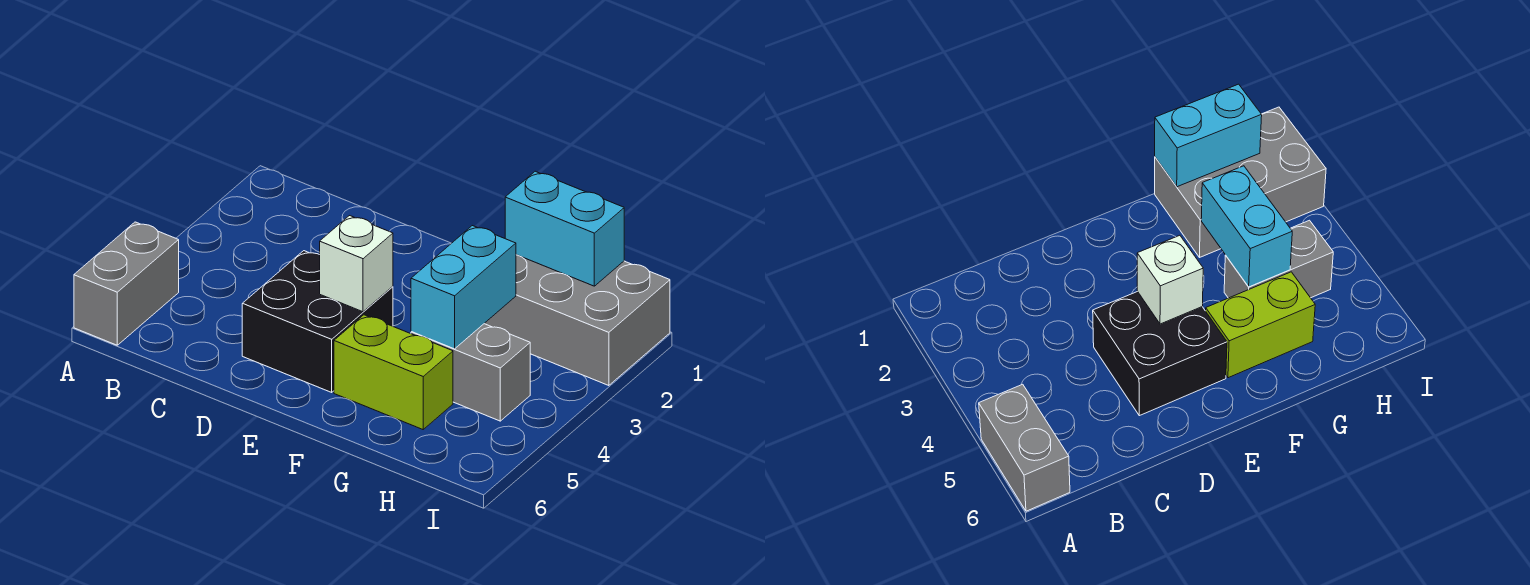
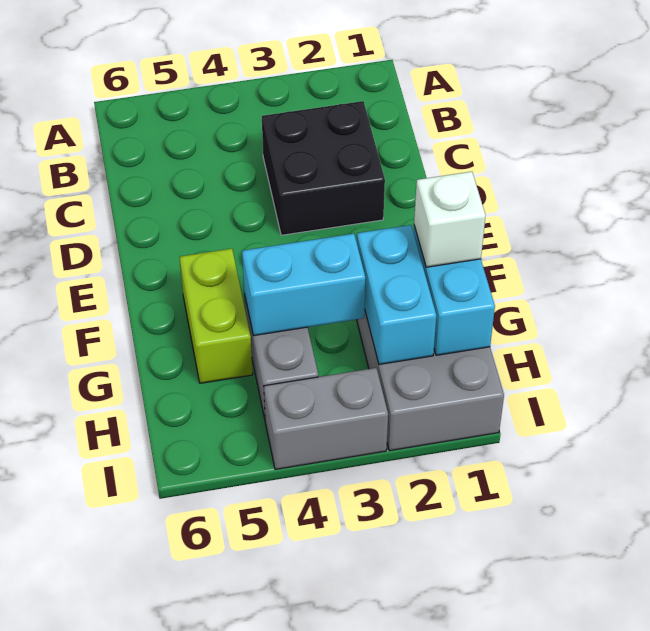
grey brick A5:A6 level 1 -> grey brick I3:I4 level 1
black brick D4:E5 level 1 -> black brick C2:D3 level 1
white brick E4 level 2 -> white brick G1 level 3
none -> cyan brick G2:H2 level 2

